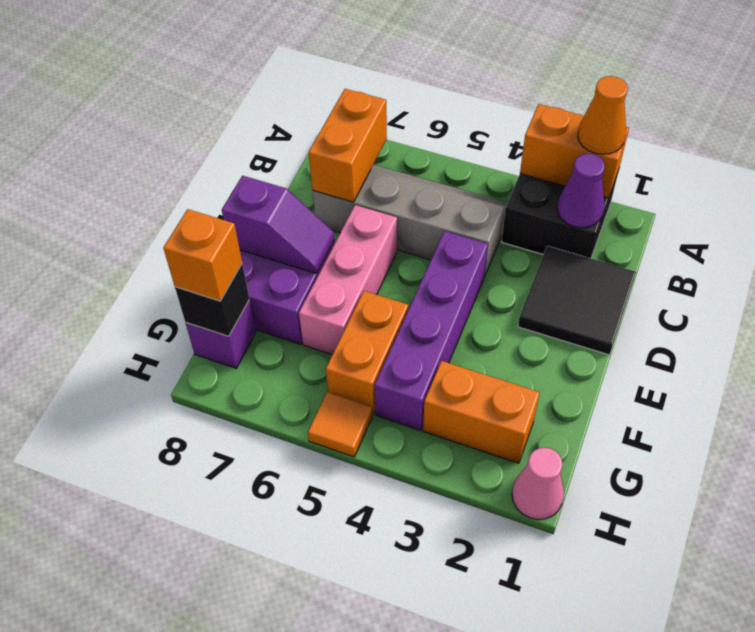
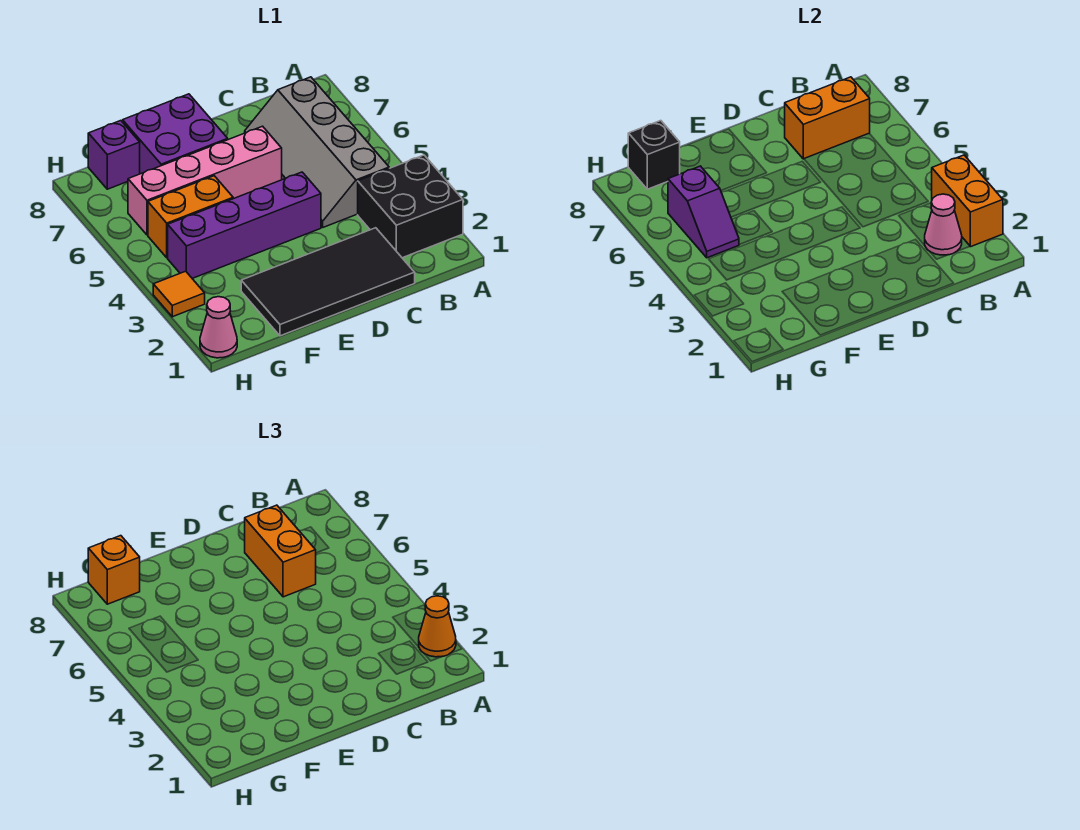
purple cone B2 level 2 -> pink cone B2 level 2
grey slope B4:C7 level 1 top C -> grey slope B4:C7 level 1 top B
black tile C1:D2 level 1 -> black tile C1:F2 level 1
pink brick D6:F6 level 1 -> pink brick D6:G6 level 1
purple slope E7:E8 level 2 top 8 -> purple slope G5:G6 level 2 top 6
orange brick G2:G3 level 1 -> orange brick C6:C7 level 3
orange tile H5 level 1 -> orange tile H3 level 1

